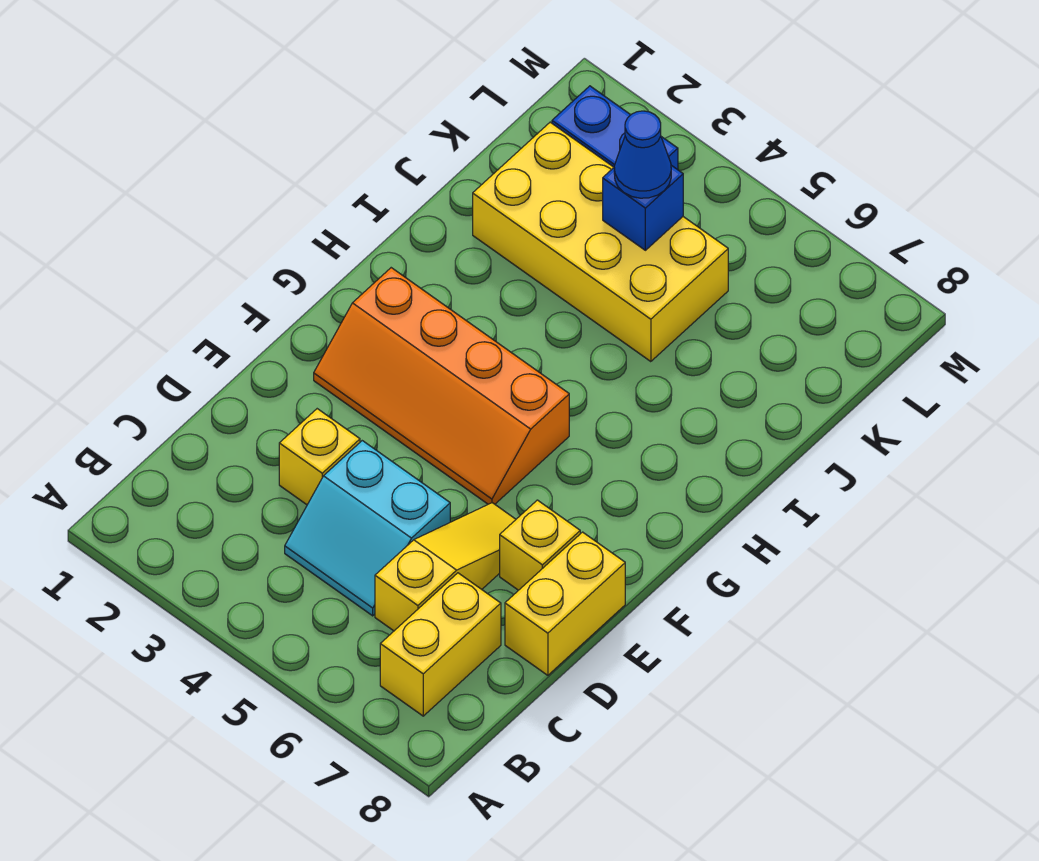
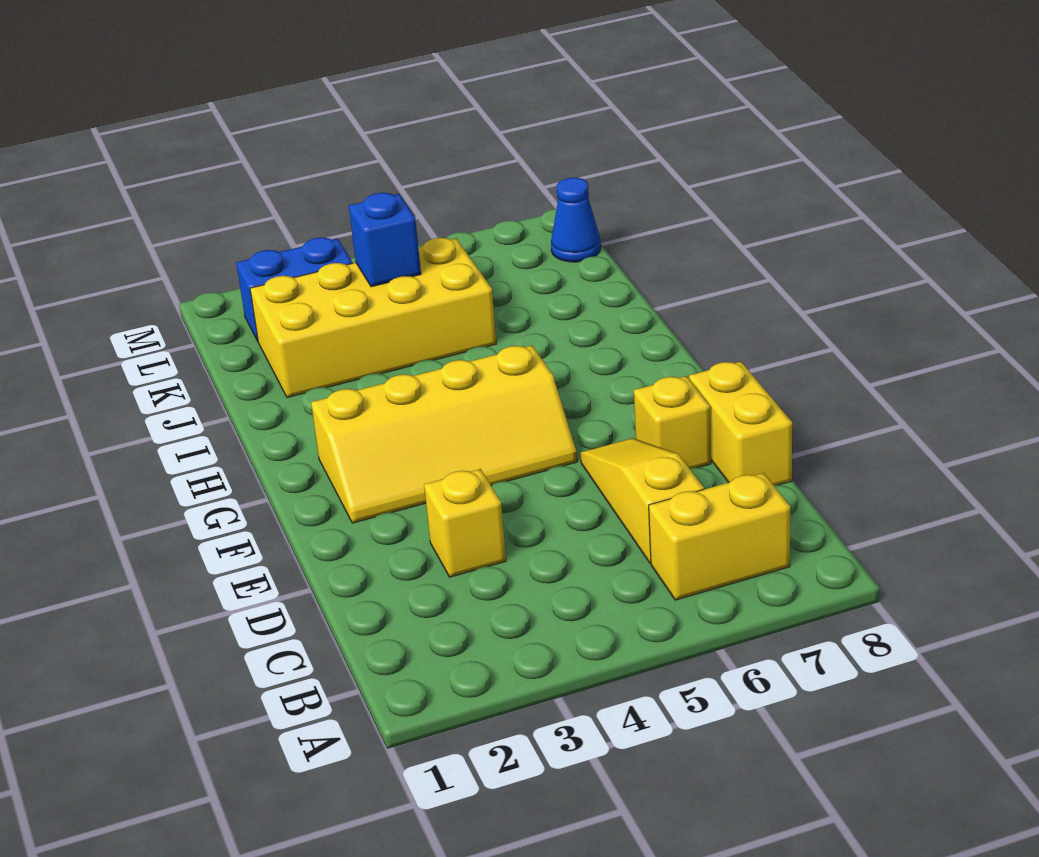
yellow brick B7:C7 level 1 -> yellow brick B6:B7 level 1
cyan slope C4:D5 level 1 top D -> none
orange slope F2:G5 level 1 top G -> yellow slope F2:G5 level 1 top G
blue cone K4 level 3 -> blue cone L8 level 1

